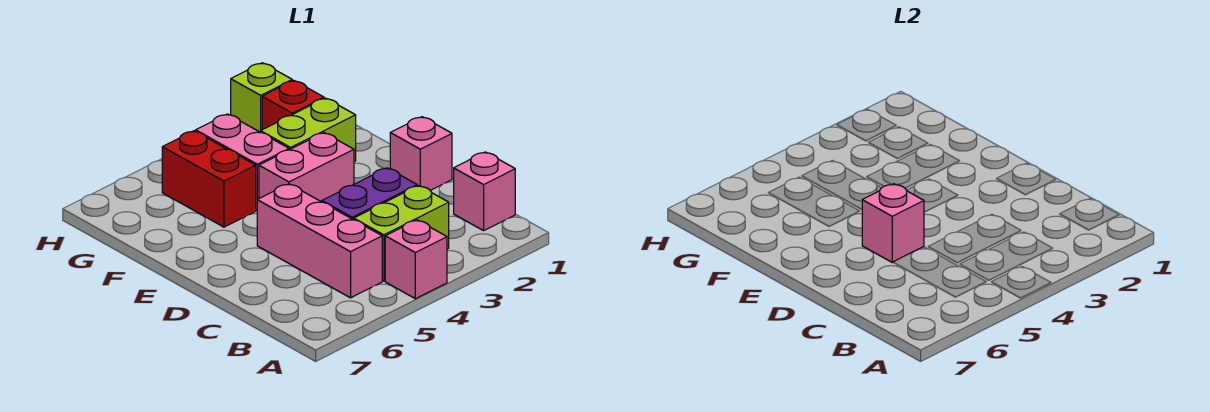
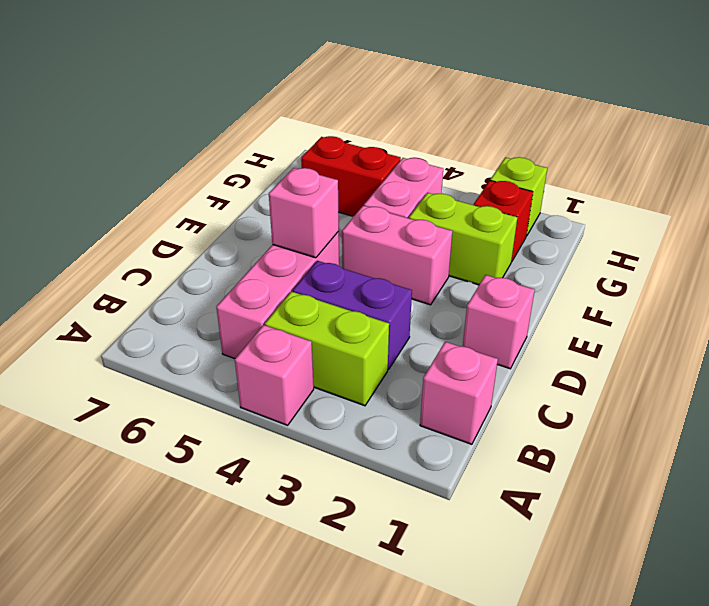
red brick F5:G5 level 1 -> red brick G5:G6 level 1

